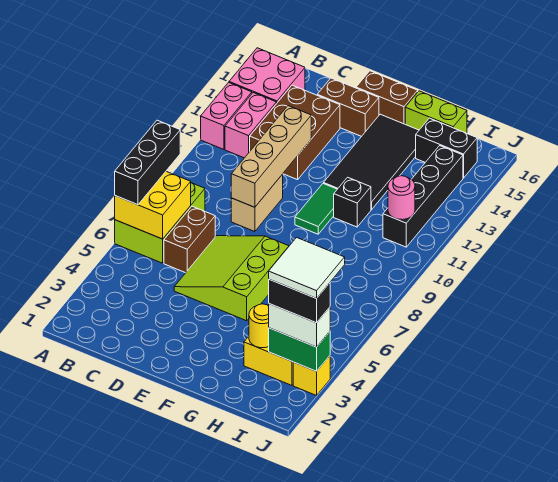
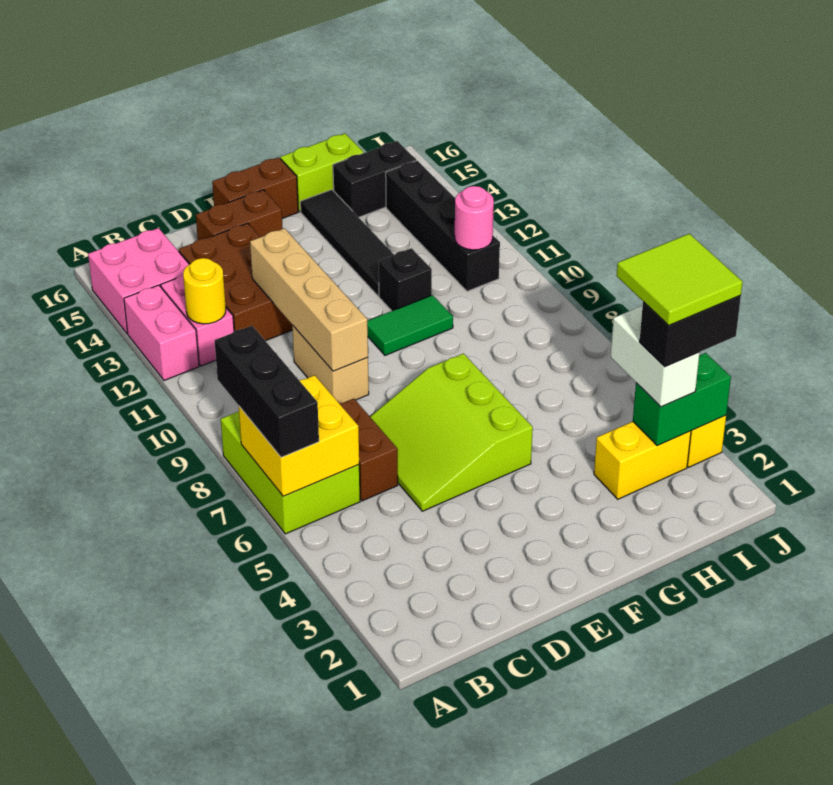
green tile F10:F11 level 1 -> green tile F10:G10 level 1
black tile F12:G15 level 1 -> black tile G12:G15 level 1
yellow round brick H3 level 2 -> yellow round brick B12 level 2
white brick I3:J3 level 3 -> white brick I3:I4 level 3
white tile I3:J4 level 5 -> lime tile I3:J4 level 5

